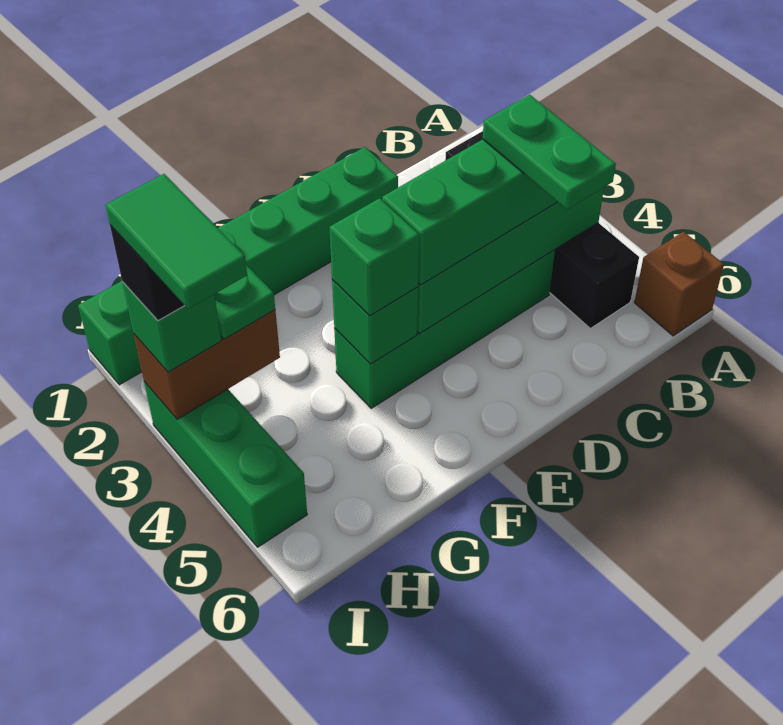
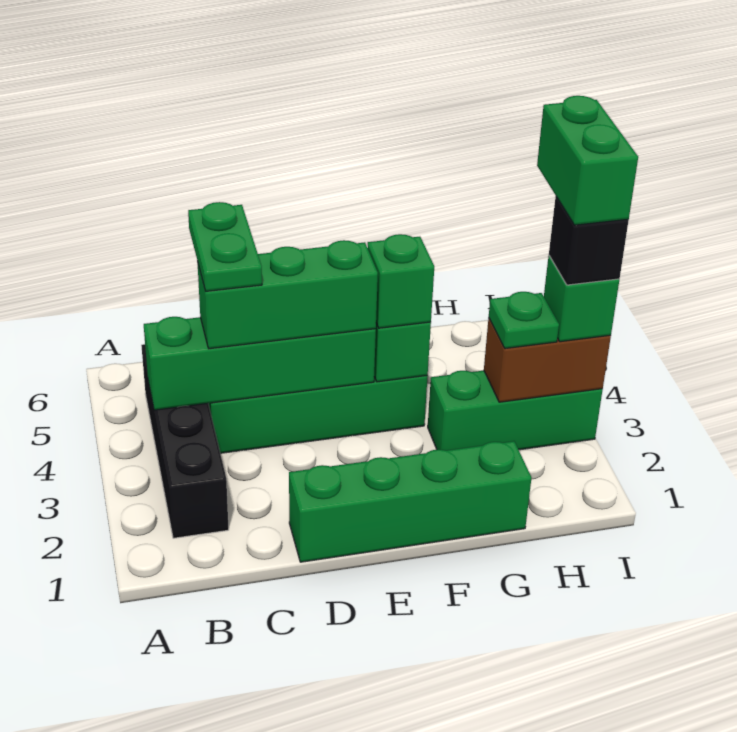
brown brick A6 level 1 -> none
green brick D1:I1 level 1 -> green brick D1:G1 level 1
green brick I3:I5 level 1 -> green brick G3:I3 level 1
green tile I3:I4 level 5 -> green brick I3:I4 level 5

